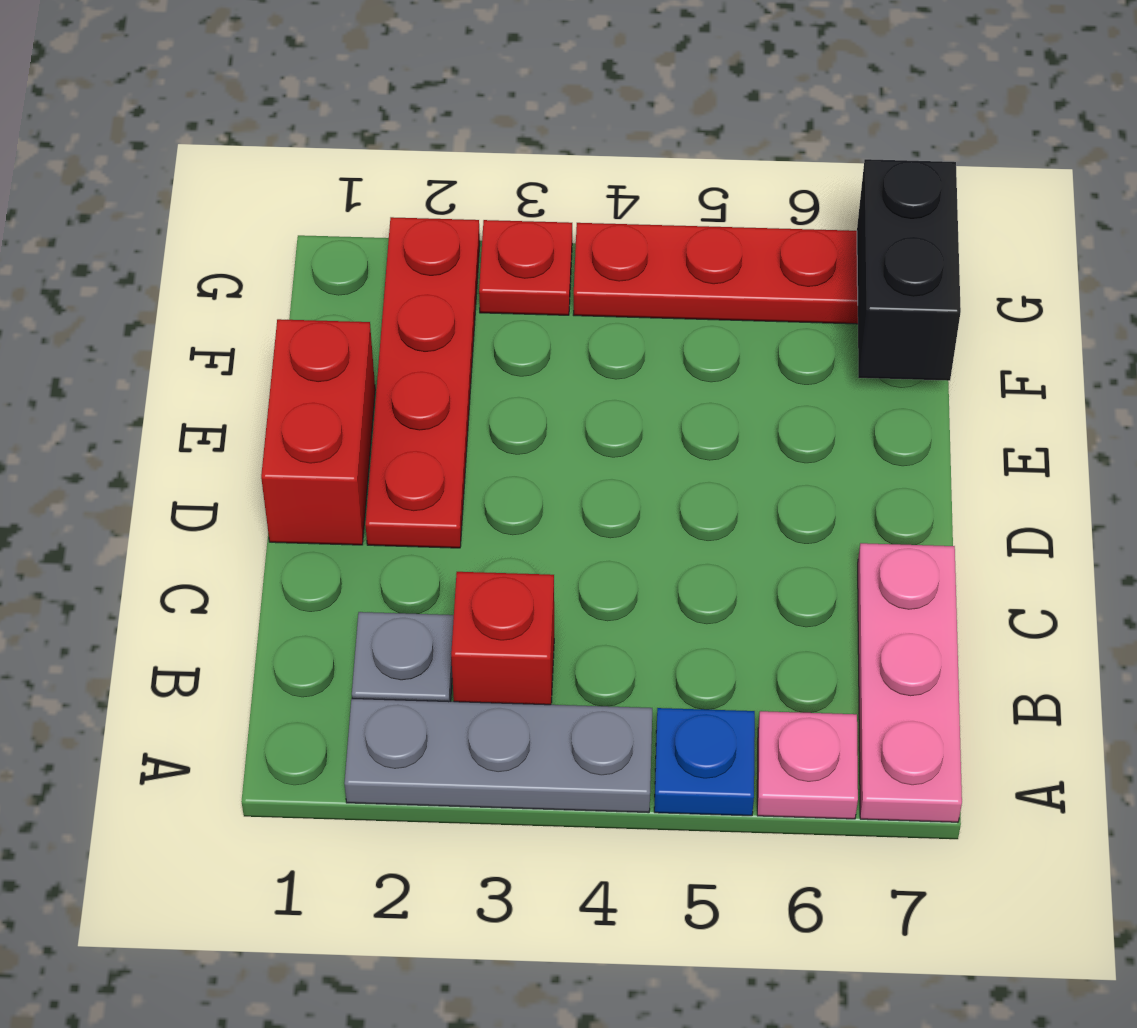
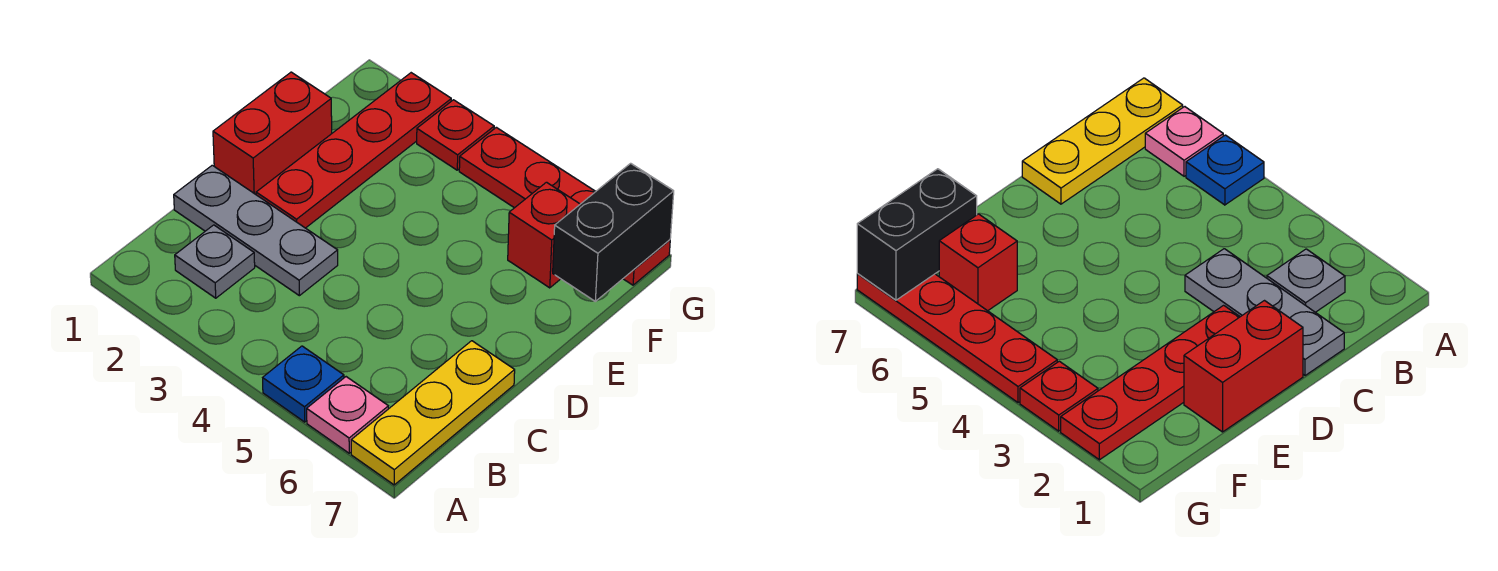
grey plate A2:A4 level 1 -> grey plate C1:C3 level 1
pink plate A7:C7 level 1 -> yellow plate A7:C7 level 1
red brick B3 level 1 -> red brick F6 level 1

